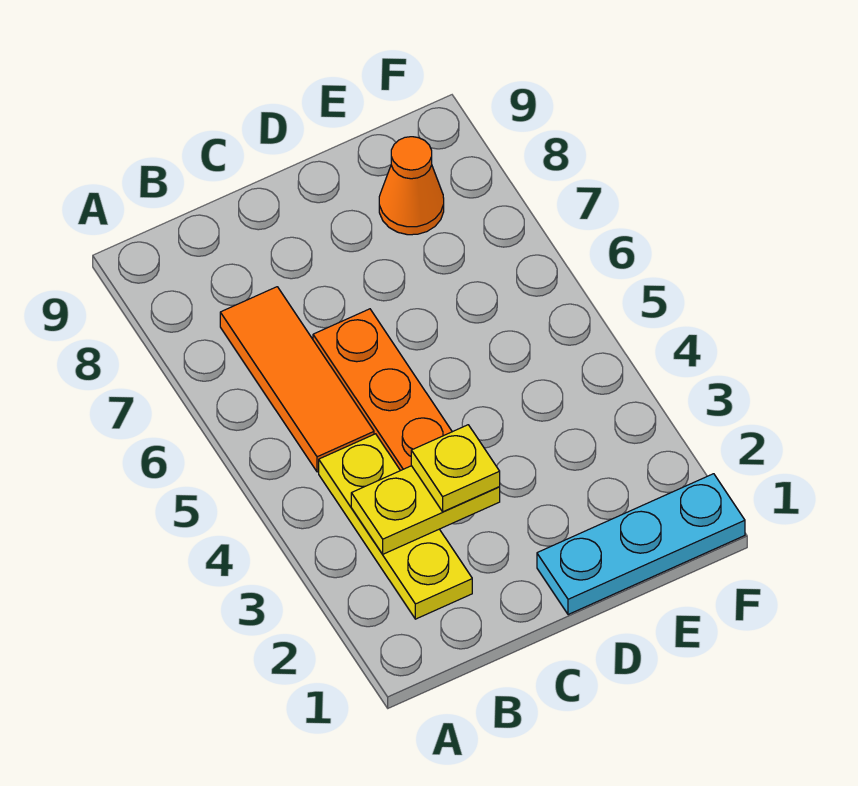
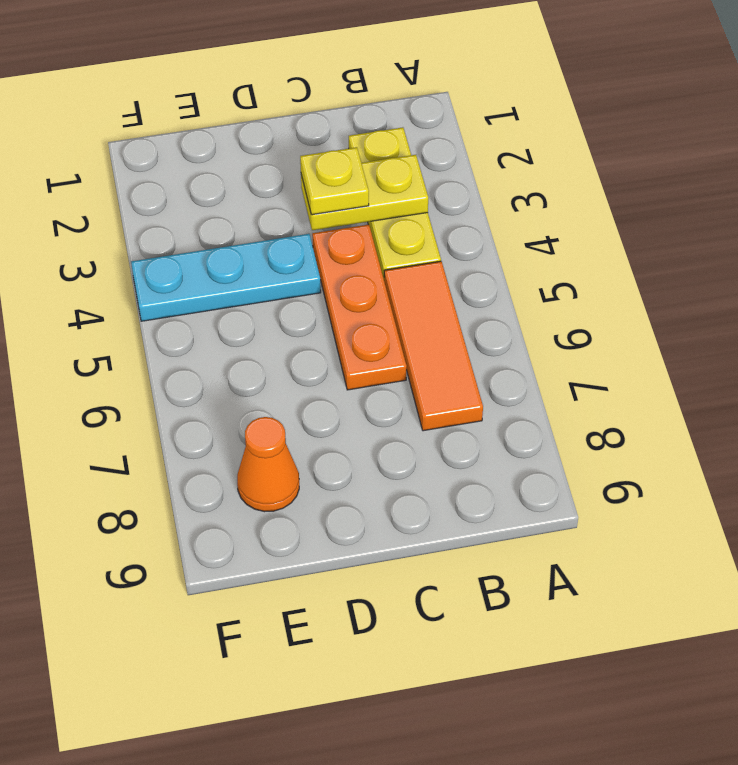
cyan plate D1:F1 level 1 -> cyan plate D4:F4 level 1

